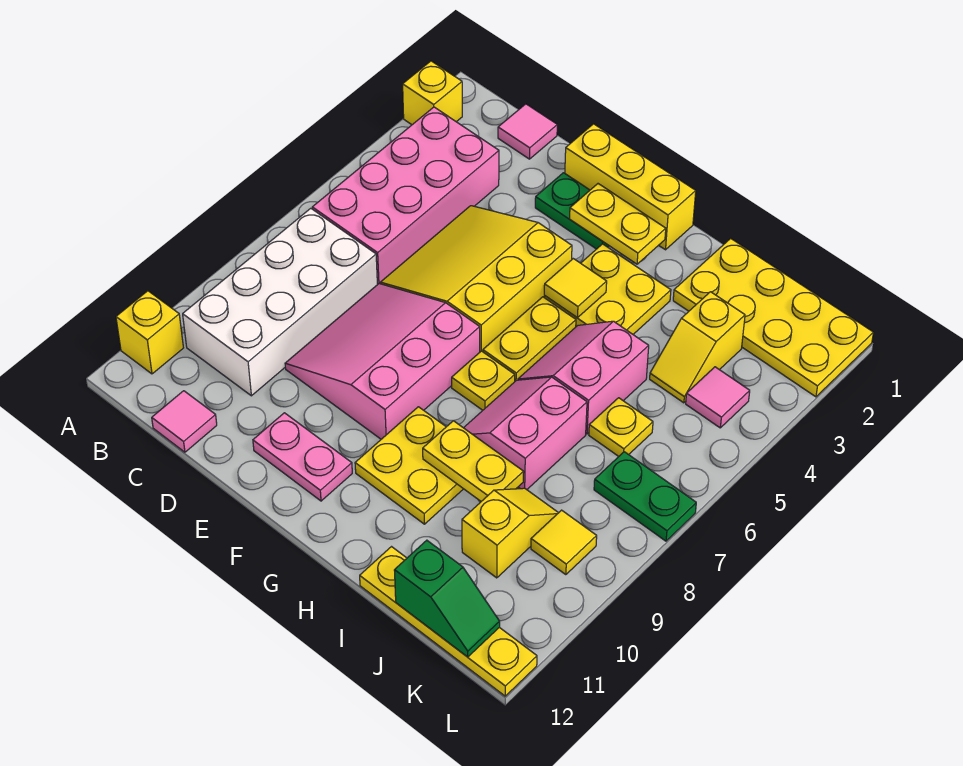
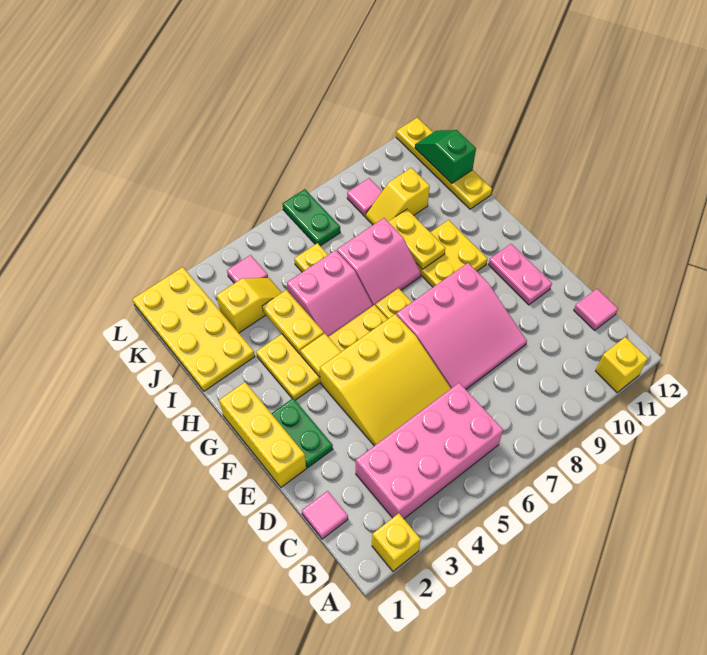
white brick B7:C10 level 1 -> none
yellow plate F2:G2 level 2 -> yellow plate H4:I4 level 2
yellow tile K9 level 1 -> pink tile K9 level 1

